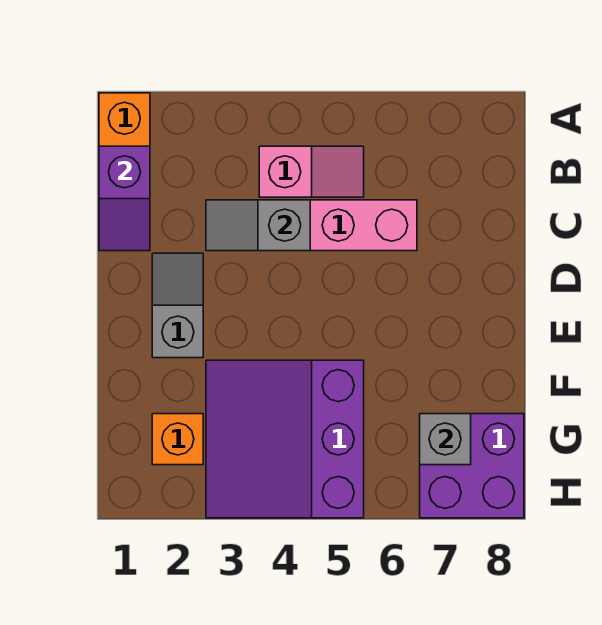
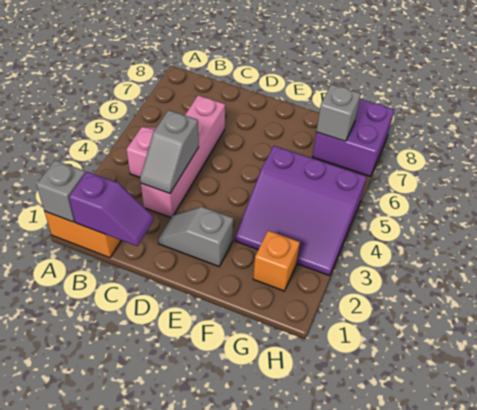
none -> grey brick A1 level 2

